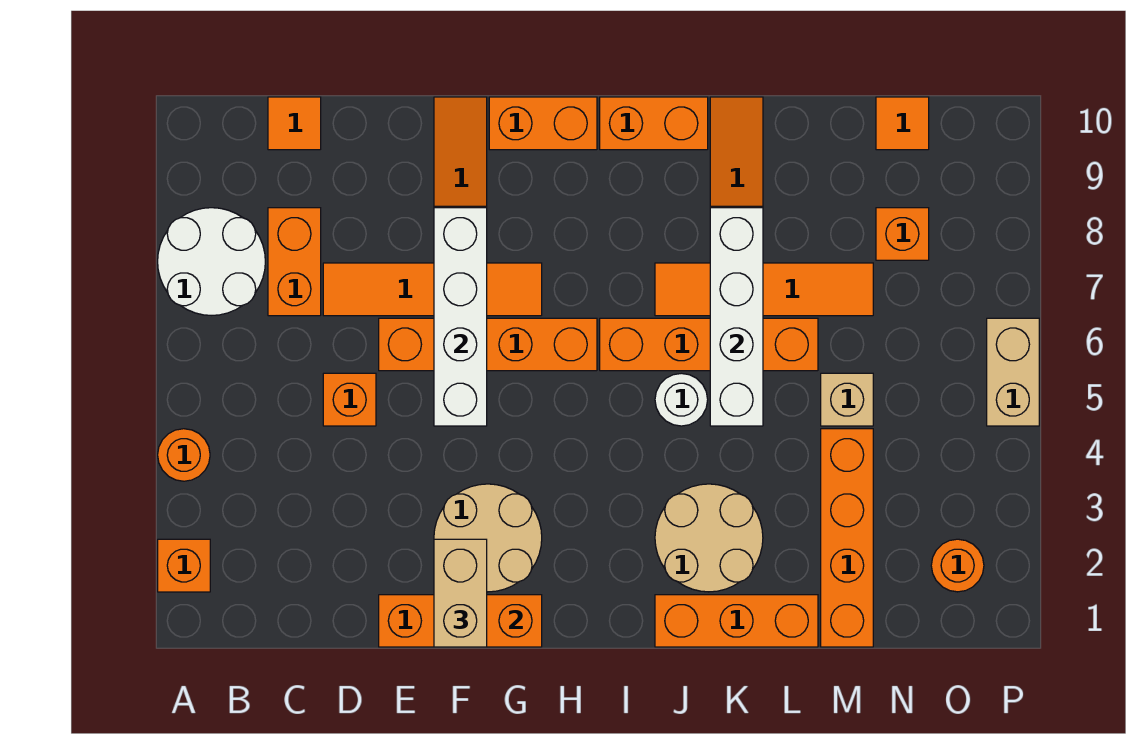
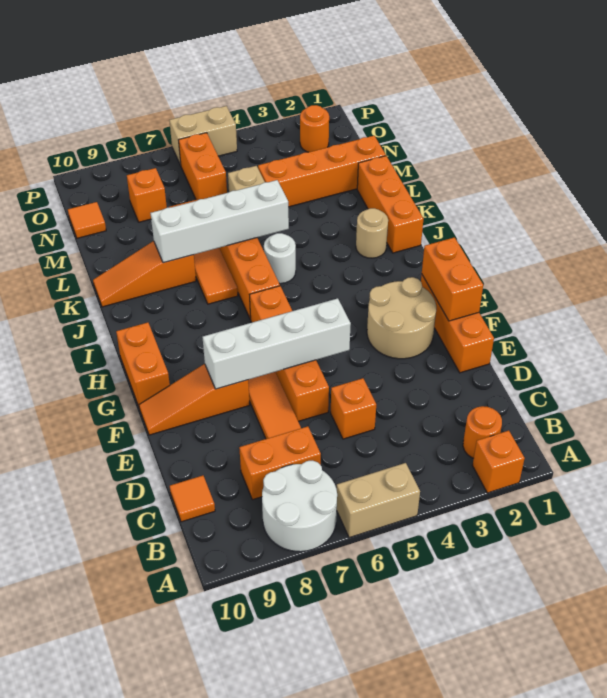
orange round brick A4 level 1 -> orange round brick B2 level 1
tan brick F1:F2 level 3 -> tan brick A5:A6 level 1
orange brick I10:J10 level 1 -> orange brick N6:O6 level 1
tan round brick J2:K3 level 1 -> tan round brick J2 level 1

